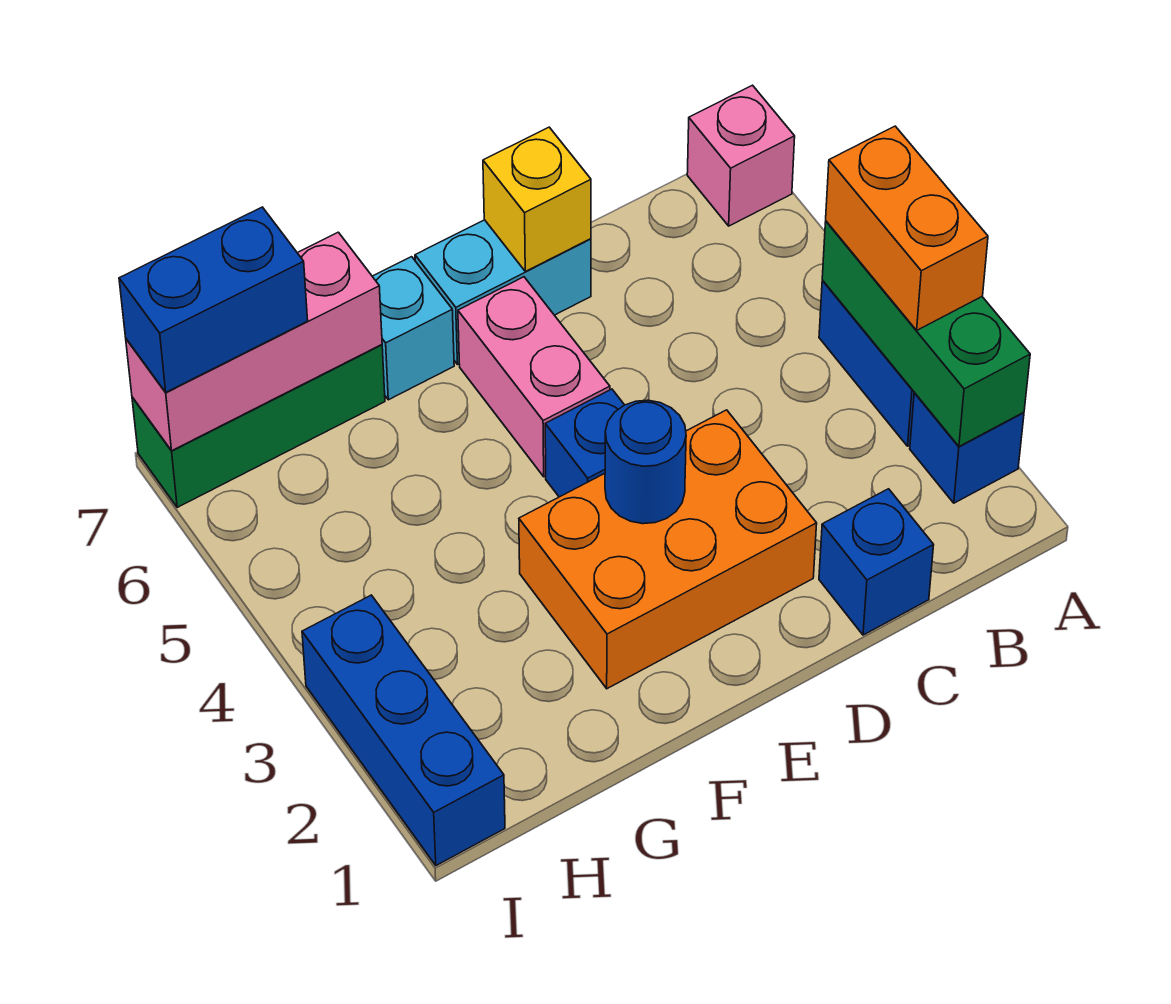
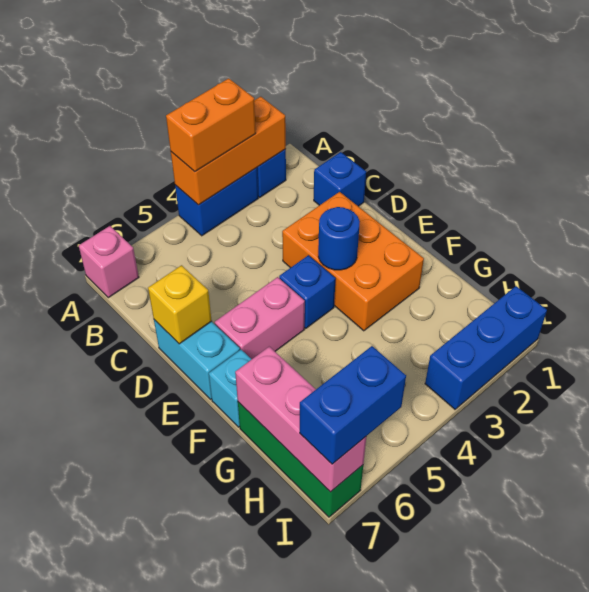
green brick A2:A4 level 2 -> orange brick A2:A4 level 2
blue brick H7:I7 level 3 -> blue brick I6:I7 level 3

